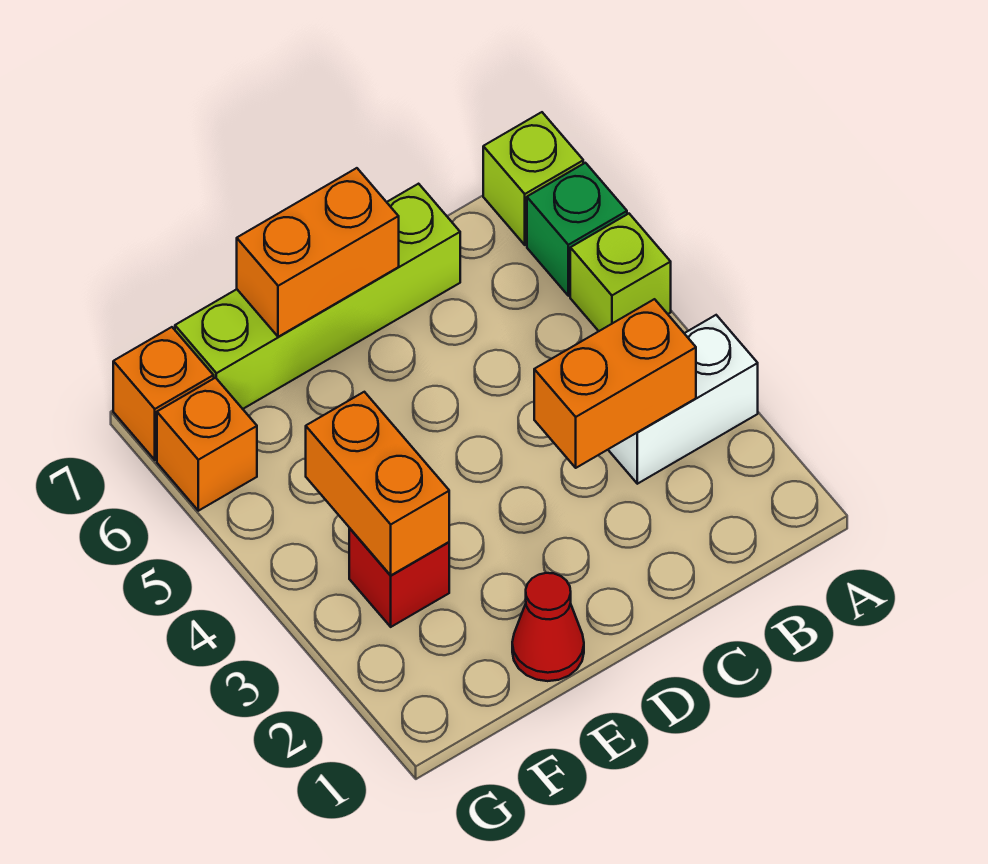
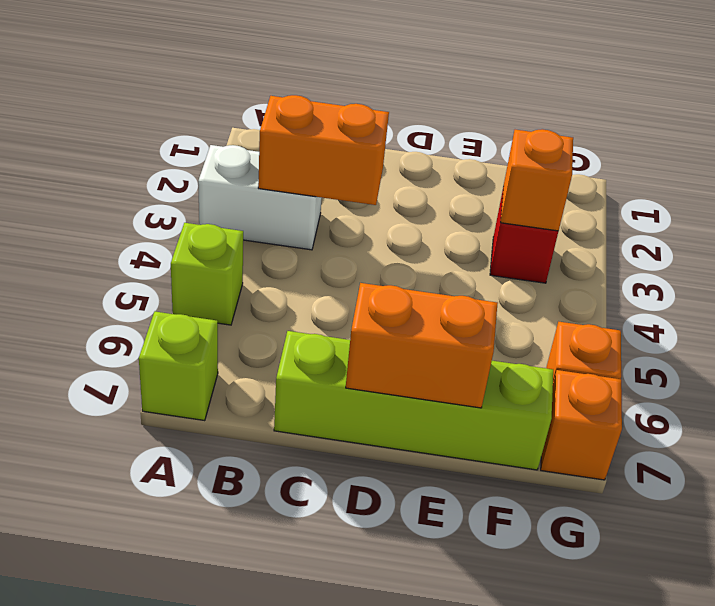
green brick A6 level 1 -> none
red cone E1 level 1 -> none
orange brick F3:F4 level 2 -> orange brick F3 level 2

